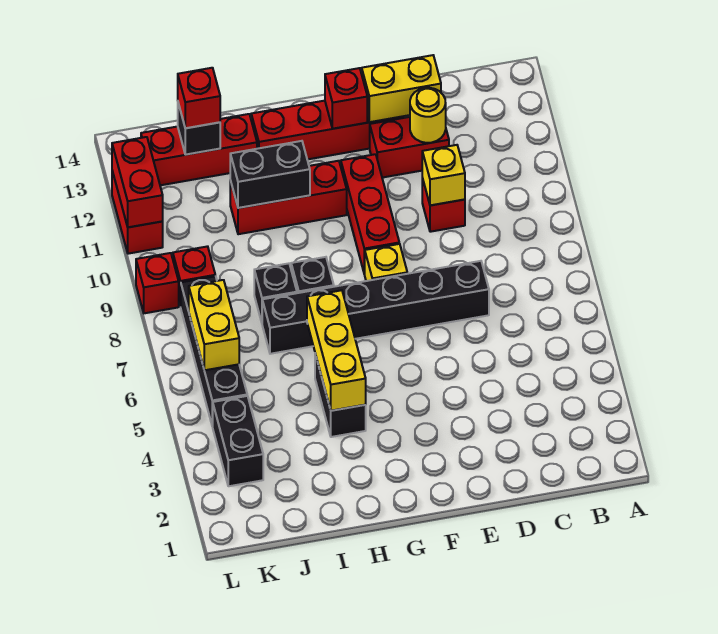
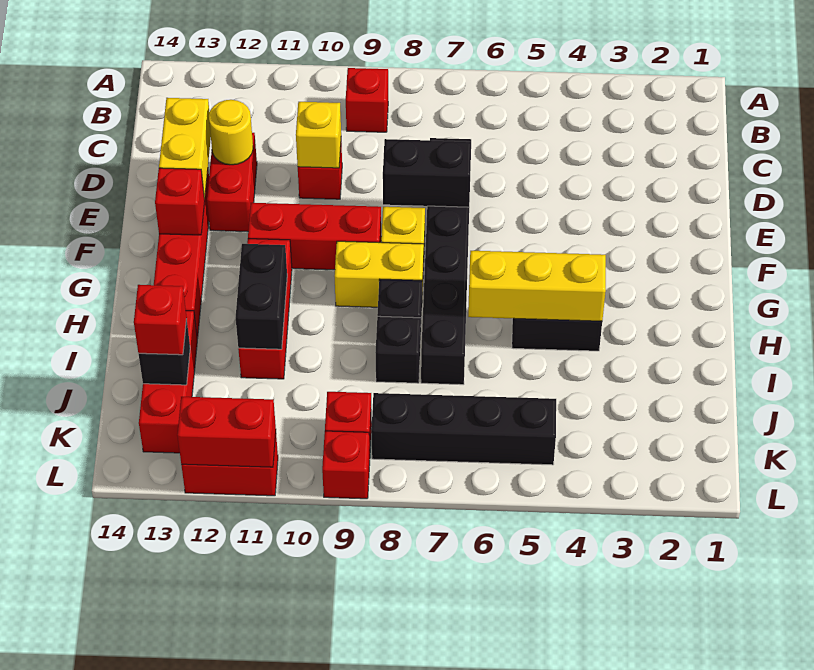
none -> red brick B9 level 1
black brick K3:K4 level 1 -> black brick E7:E8 level 2
yellow brick K6:K7 level 2 -> yellow brick G8:G9 level 1

